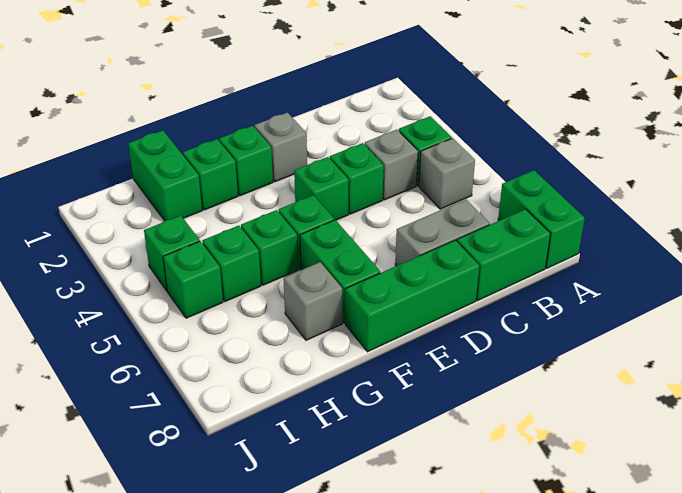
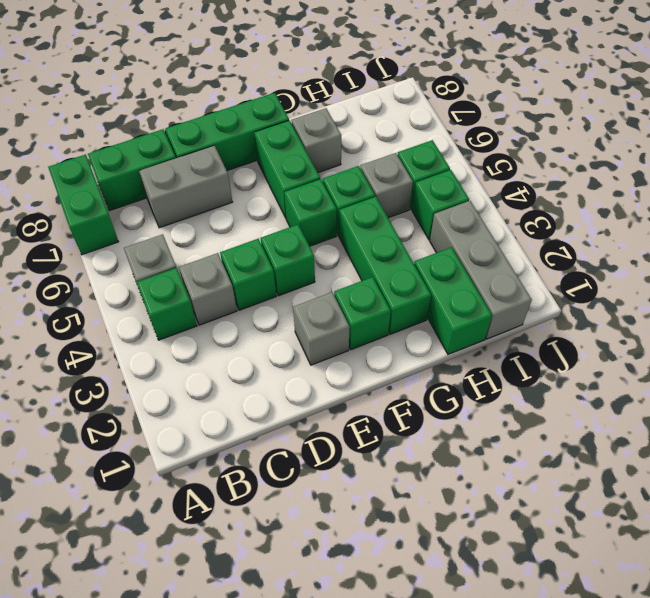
green brick G2 level 1 -> green brick G2:G4 level 1
green brick H5 level 1 -> grey brick H5 level 1
none -> grey brick I1:I3 level 1

